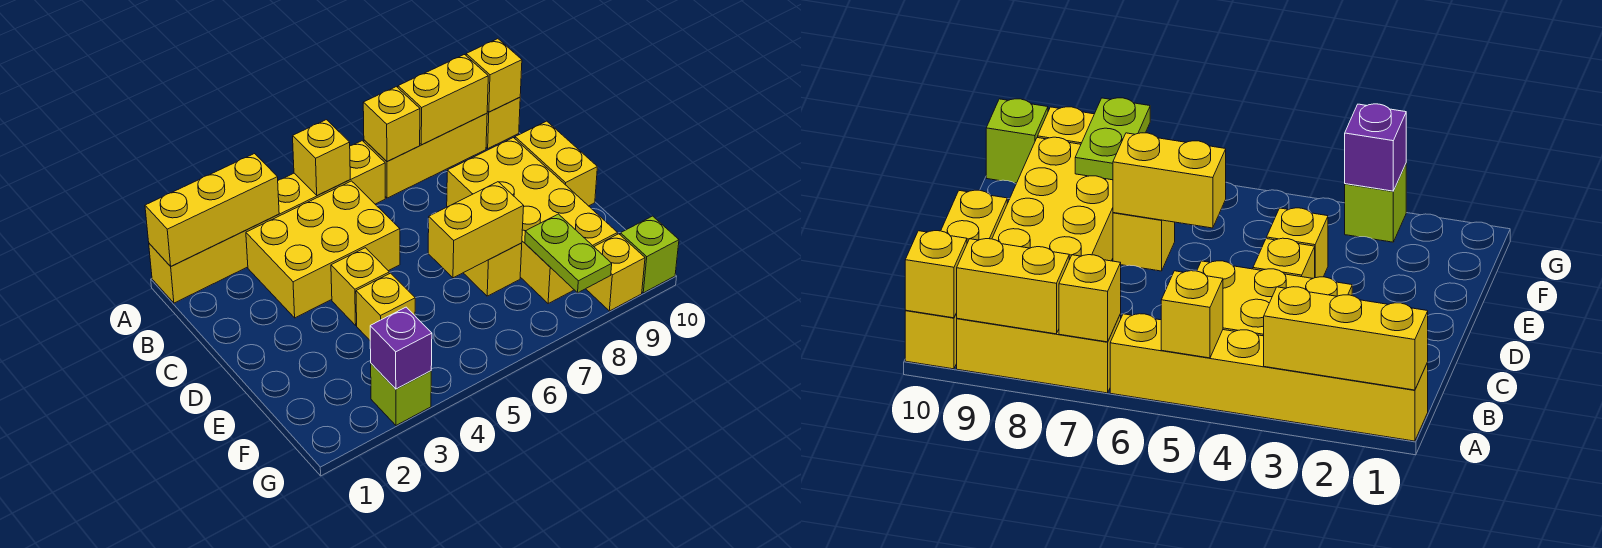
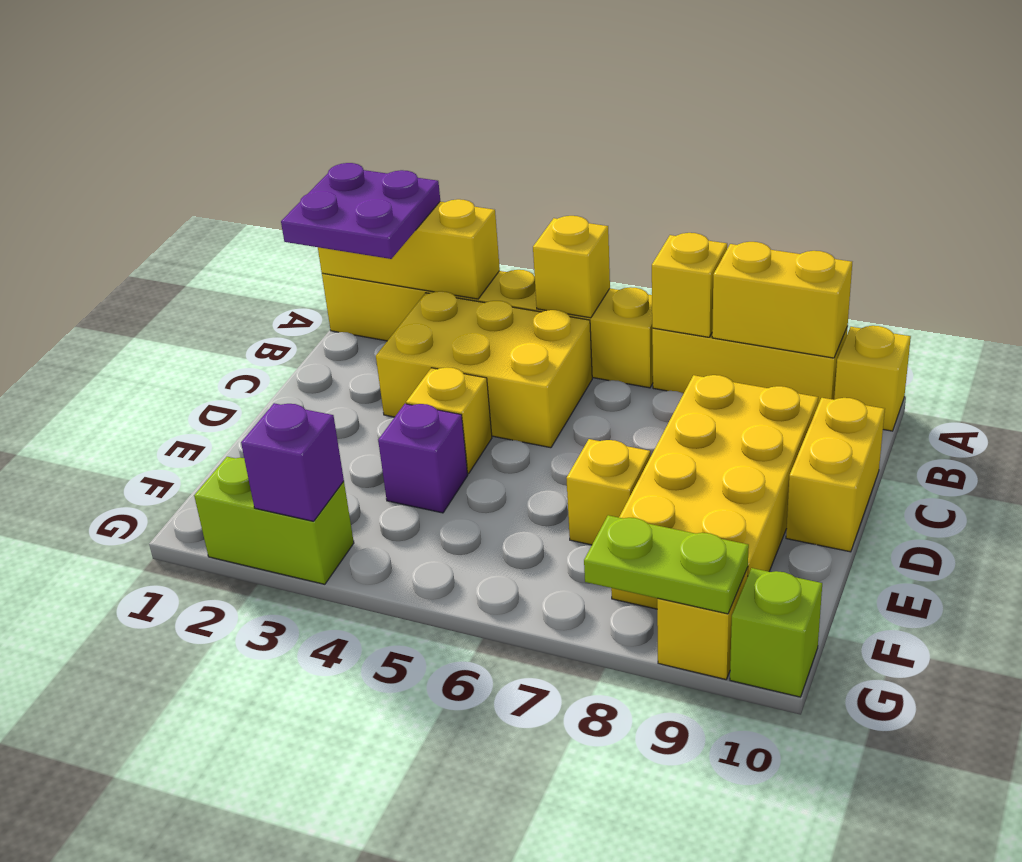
none -> purple plate A1:B2 level 3
yellow brick A10 level 2 -> none
yellow brick E4 level 1 -> purple brick E4 level 1
yellow brick E6:E7 level 2 -> none
lime plate F8:G8 level 2 -> lime plate G8:G9 level 2
lime brick G3 level 1 -> lime brick G2:G3 level 1

